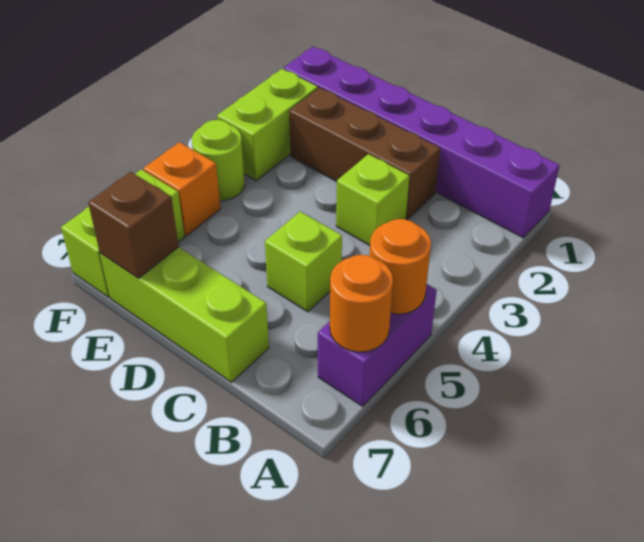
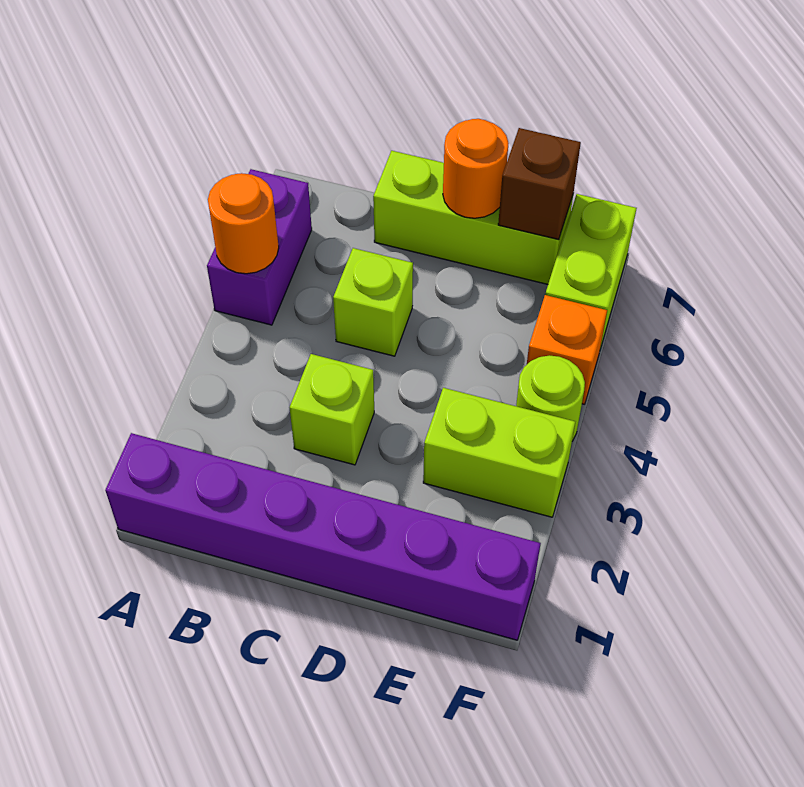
orange round brick A6 level 2 -> orange round brick D7 level 2
brown brick C2:E2 level 1 -> none
lime brick F2:F3 level 1 -> lime brick E3:F3 level 1

